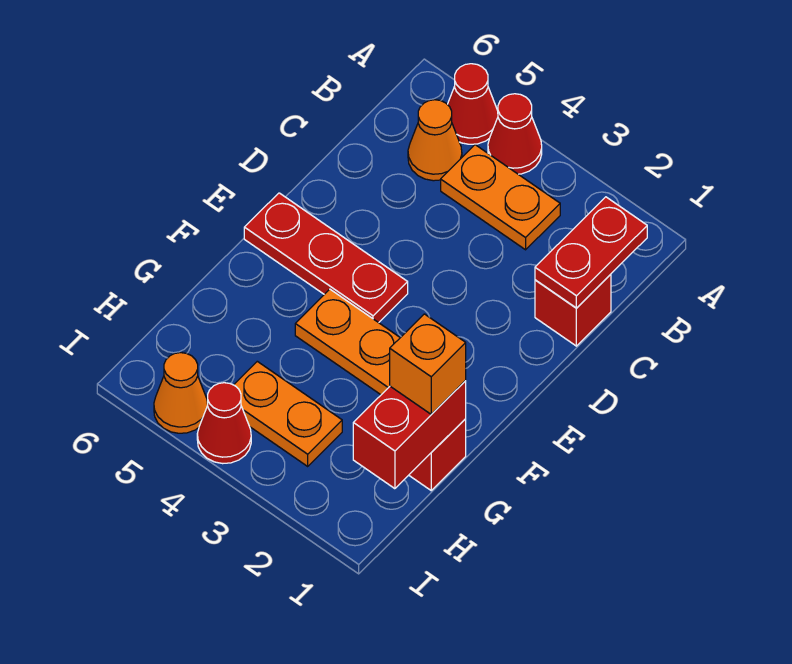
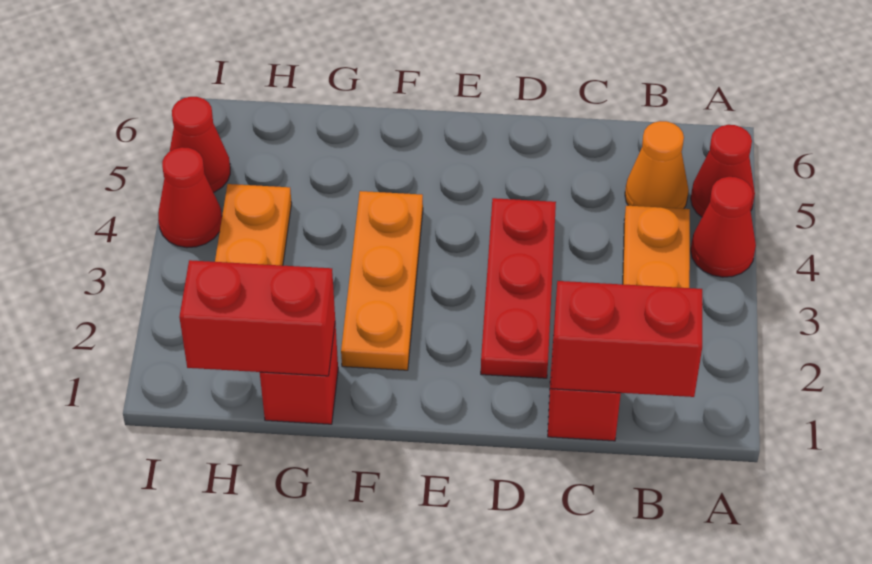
red plate B1:C1 level 2 -> red brick B1:C1 level 2
red plate E4:E6 level 1 -> red plate D2:D4 level 1
orange brick G1 level 3 -> none
orange cone I5 level 1 -> red cone I5 level 1

